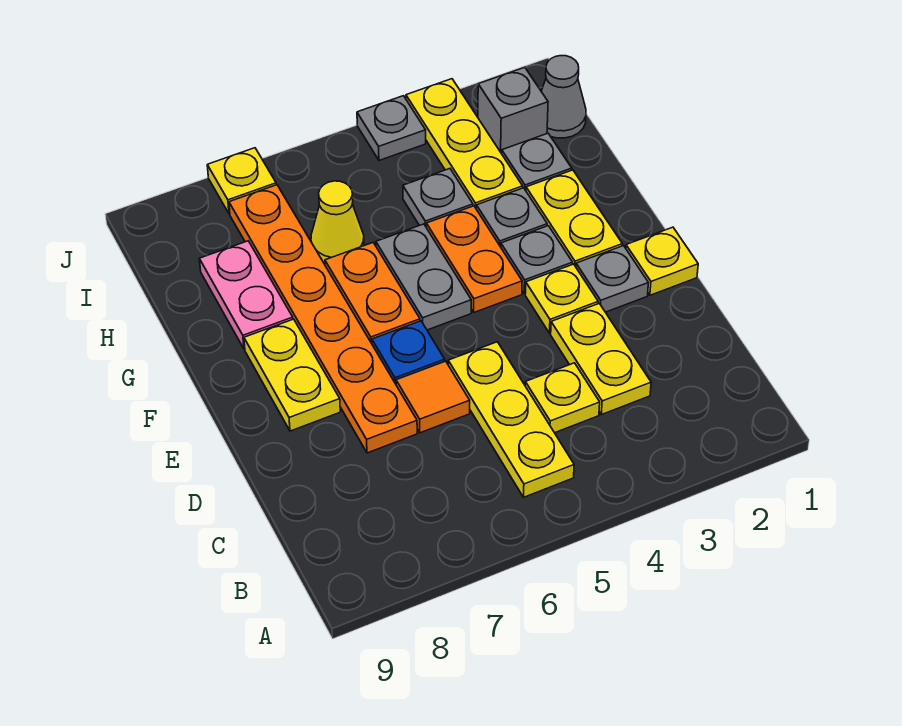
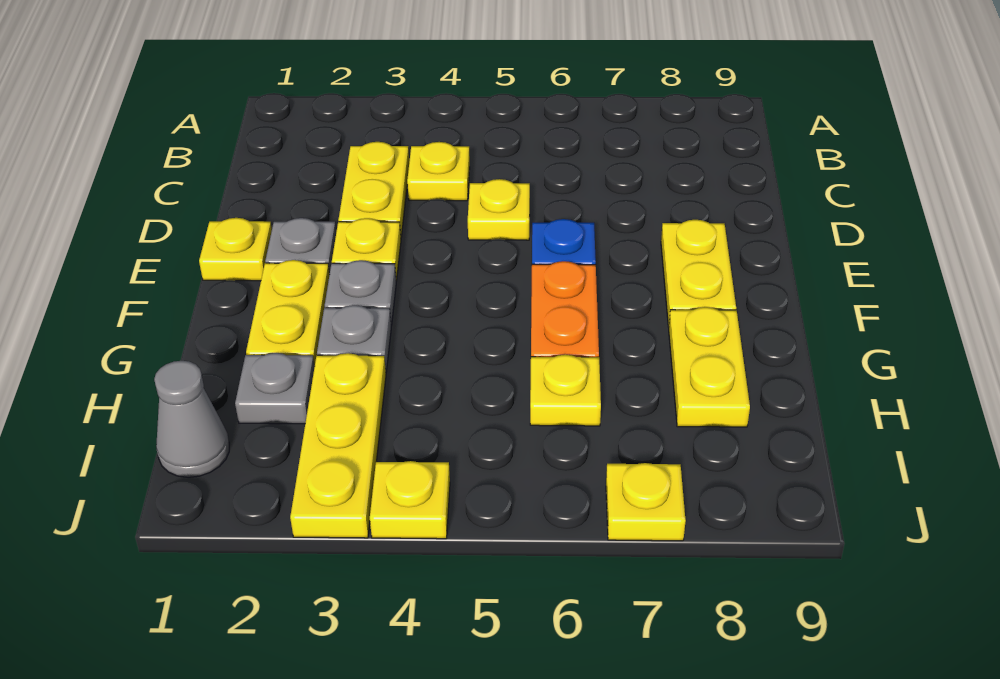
yellow plate B5:D5 level 1 -> yellow plate D5 level 1
orange tile D6 level 1 -> none
orange plate D7:I7 level 1 -> none
orange plate F4:G4 level 1 -> none
grey plate F5:G5 level 1 -> none
pink plate G8:H8 level 1 -> yellow plate G8:H8 level 1
grey plate H4 level 1 -> none
yellow cone H6 level 1 -> yellow plate H6 level 1
grey brick I2 level 1 -> none
grey plate J4 level 1 -> yellow plate J4 level 1

